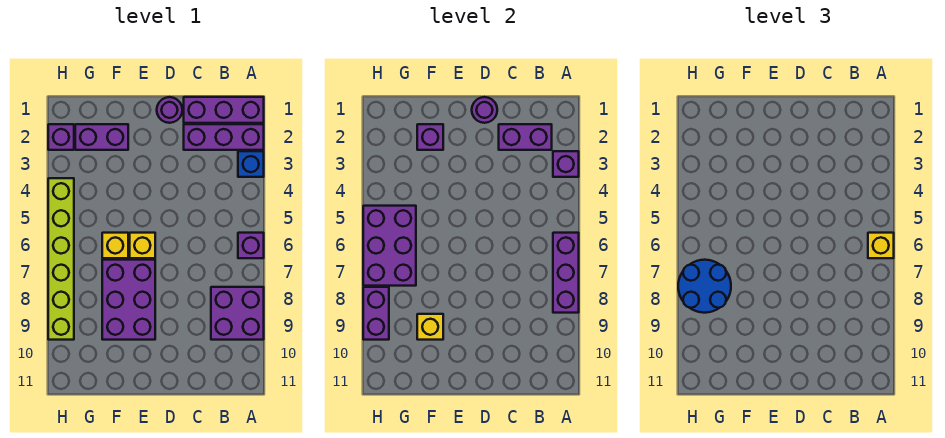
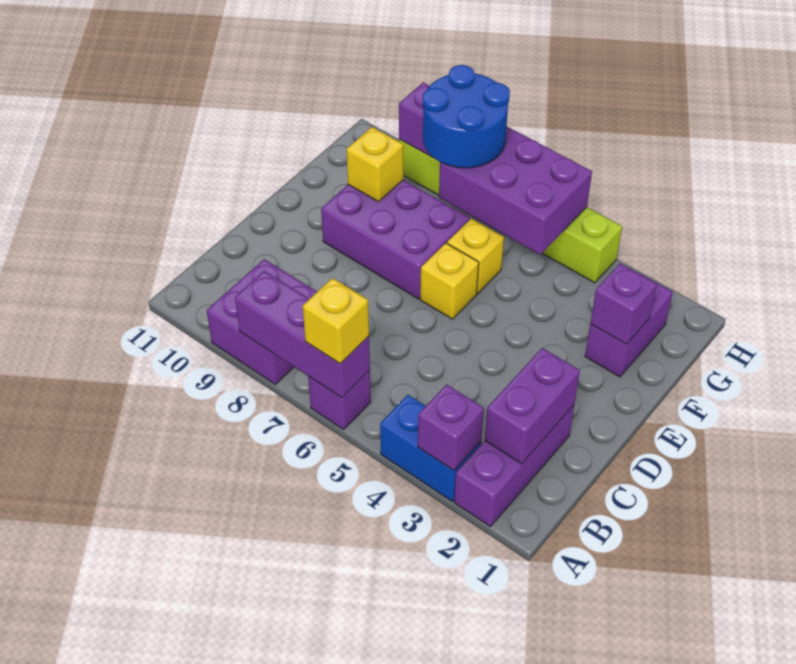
purple brick A1:C1 level 1 -> none
blue brick A3 level 1 -> blue brick A3:A4 level 1
purple round brick D1 level 1 -> none
purple round brick D1 level 2 -> none
purple brick H2 level 1 -> none

